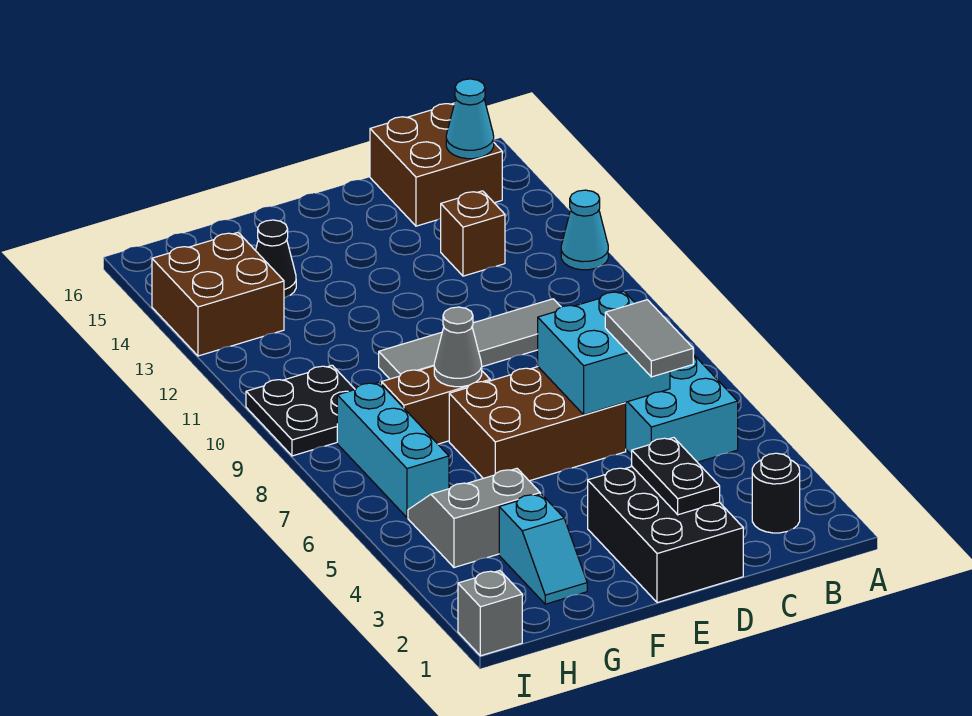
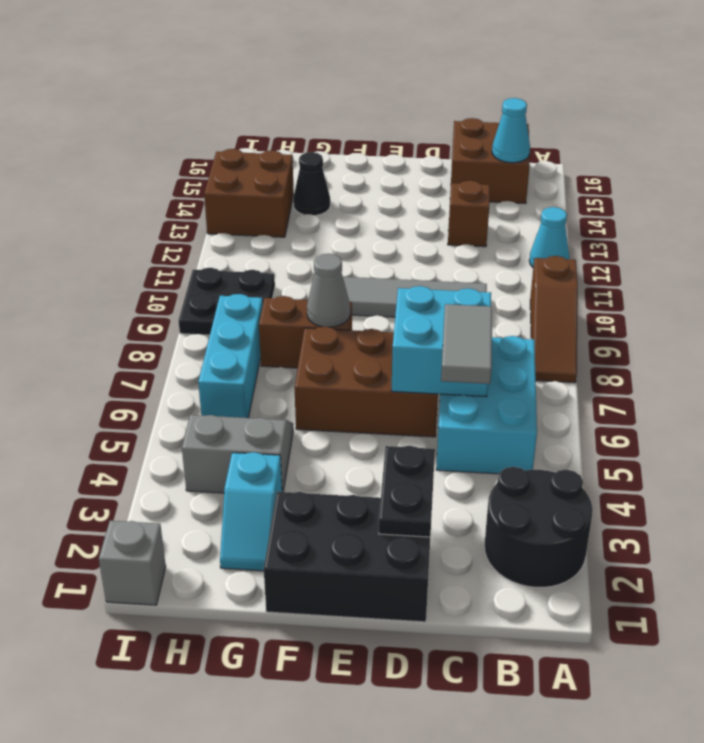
none -> brown slope A8:A10 level 1 top 10
black round brick B2 level 1 -> black round brick A2:B3 level 1
black brick D1:E3 level 1 -> black brick D1:F2 level 1

